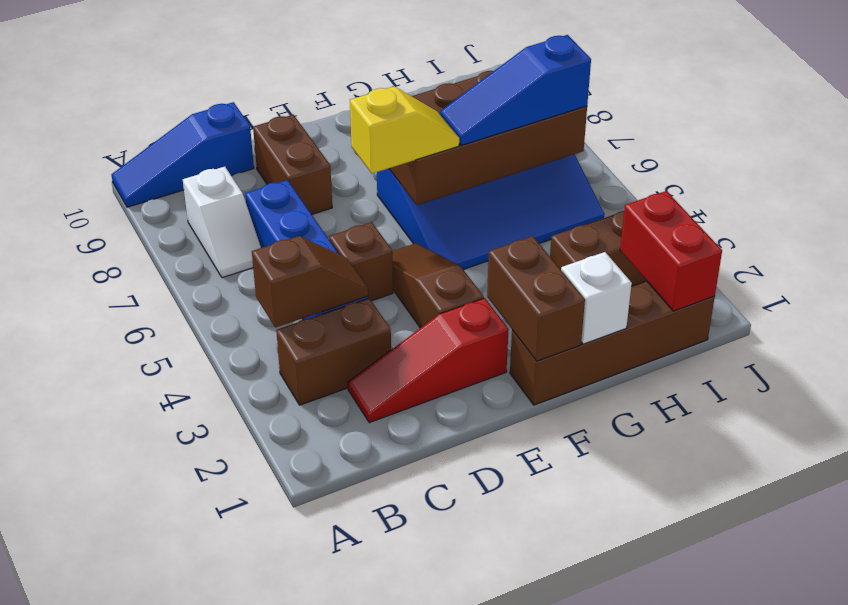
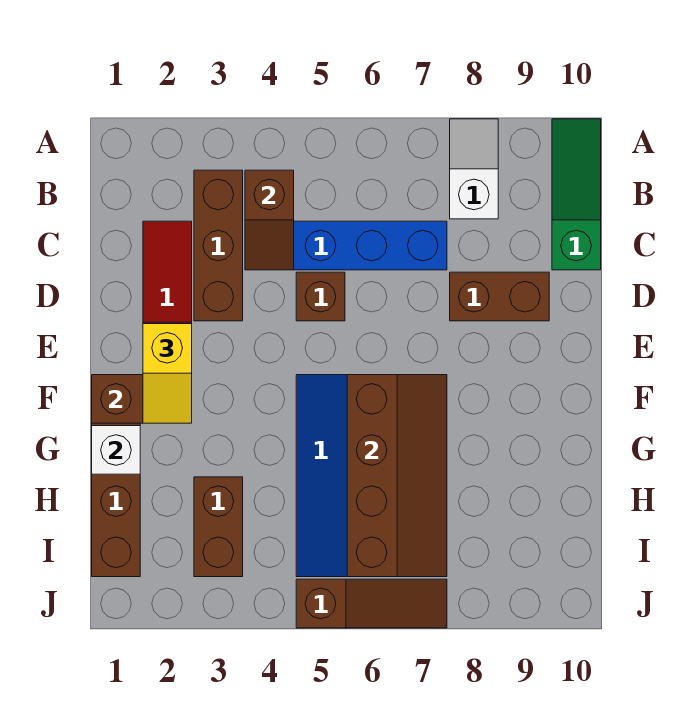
blue slope A10:C10 level 1 top C -> green slope A10:C10 level 1 top C
brown brick B3:C3 level 1 -> brown brick B3:D3 level 1
white slope B7:B8 level 1 top 8 -> white slope A8:B8 level 1 top B
brown slope E3:E5 level 1 top 3 -> brown slope J5:J7 level 1 top 5
yellow slope E6:F6 level 3 top E -> yellow slope E2:F2 level 3 top E
brown brick F6:I7 level 2 -> brown slope F6:I7 level 2 top 6
blue slope G6:I6 level 3 top I -> none
red brick I1:I2 level 2 -> none

